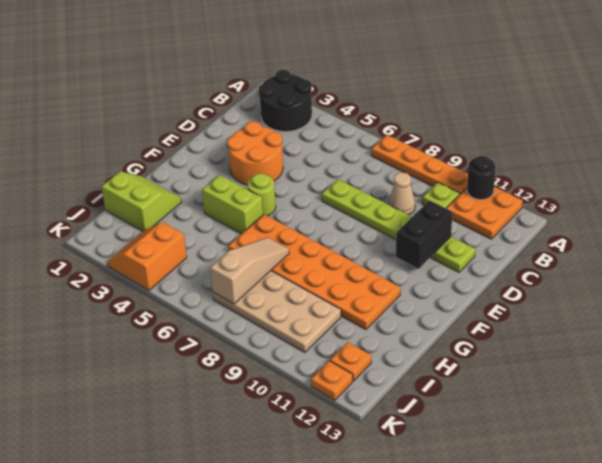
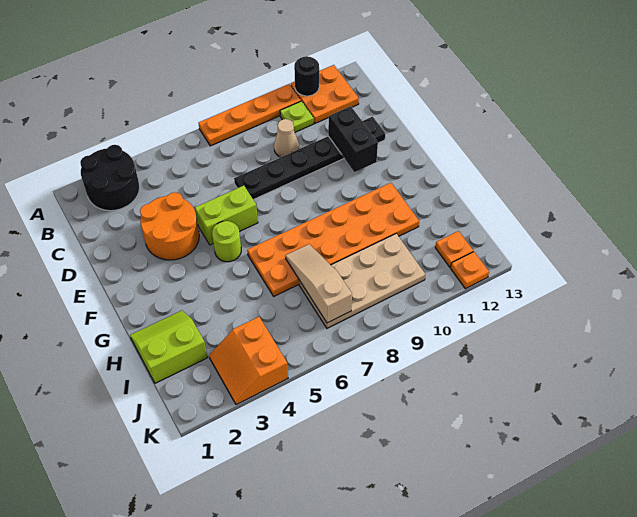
lime plate D7:D12 level 1 -> black plate D7:D12 level 1
lime brick G4:G5 level 1 -> lime brick E5:E6 level 1

